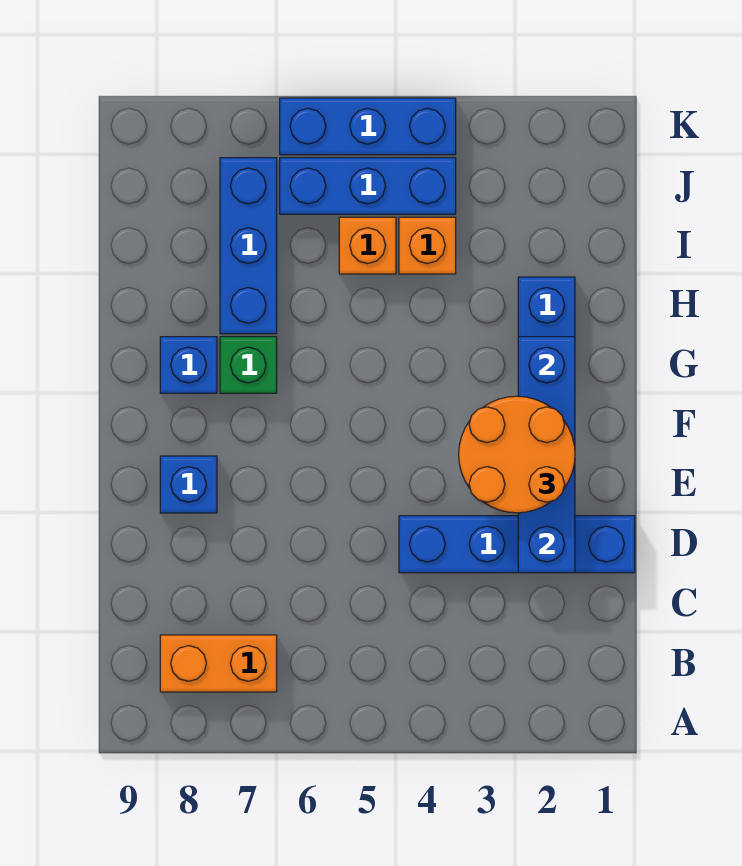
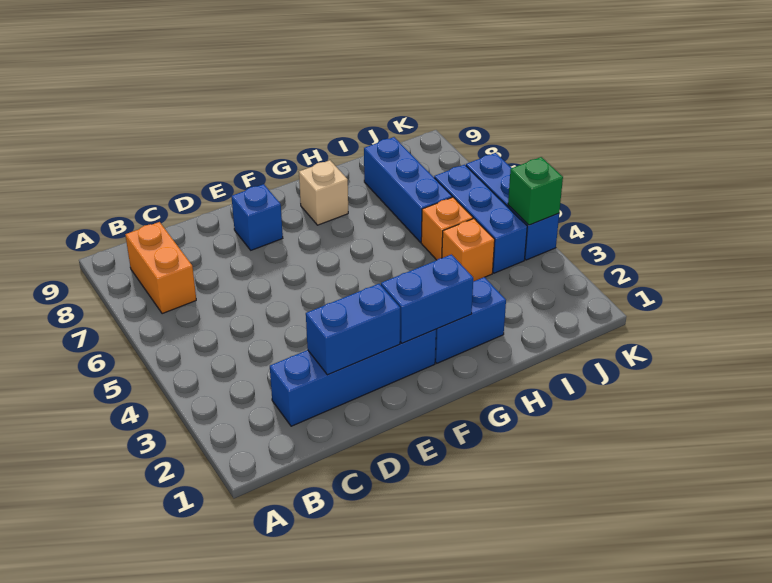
blue brick D1:D4 level 1 -> blue brick C2:F2 level 1
orange round brick E2:F3 level 3 -> none
green brick G7 level 1 -> green brick K4 level 2
blue brick G8 level 1 -> tan brick G8 level 1
blue brick H7:J7 level 1 -> blue brick I6:I8 level 1

